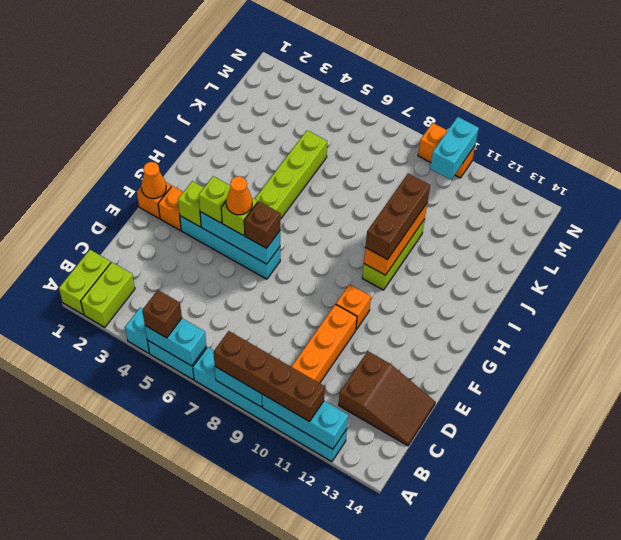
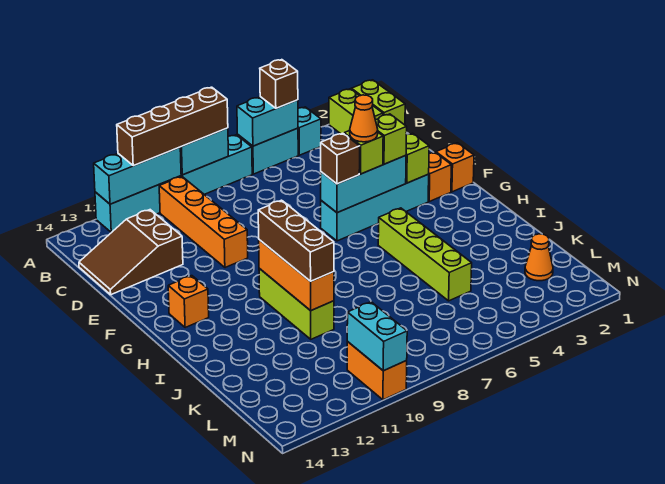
orange cone F1 level 2 -> orange cone L2 level 1
orange brick F10 level 1 -> orange brick G13 level 1
orange brick N9:N10 level 1 -> orange brick M10:N10 level 1

